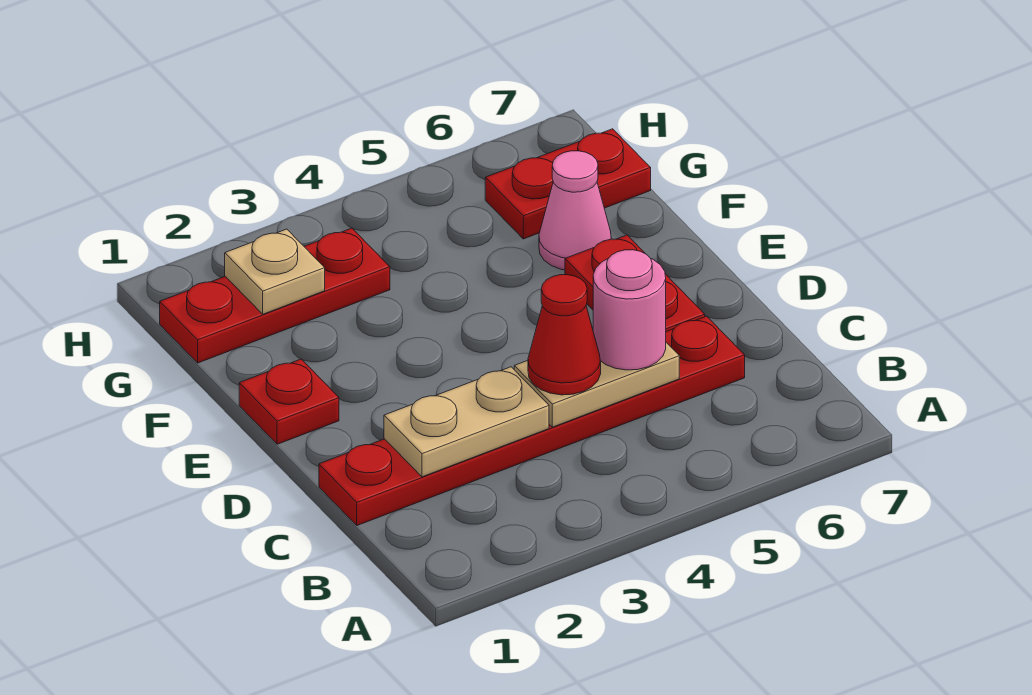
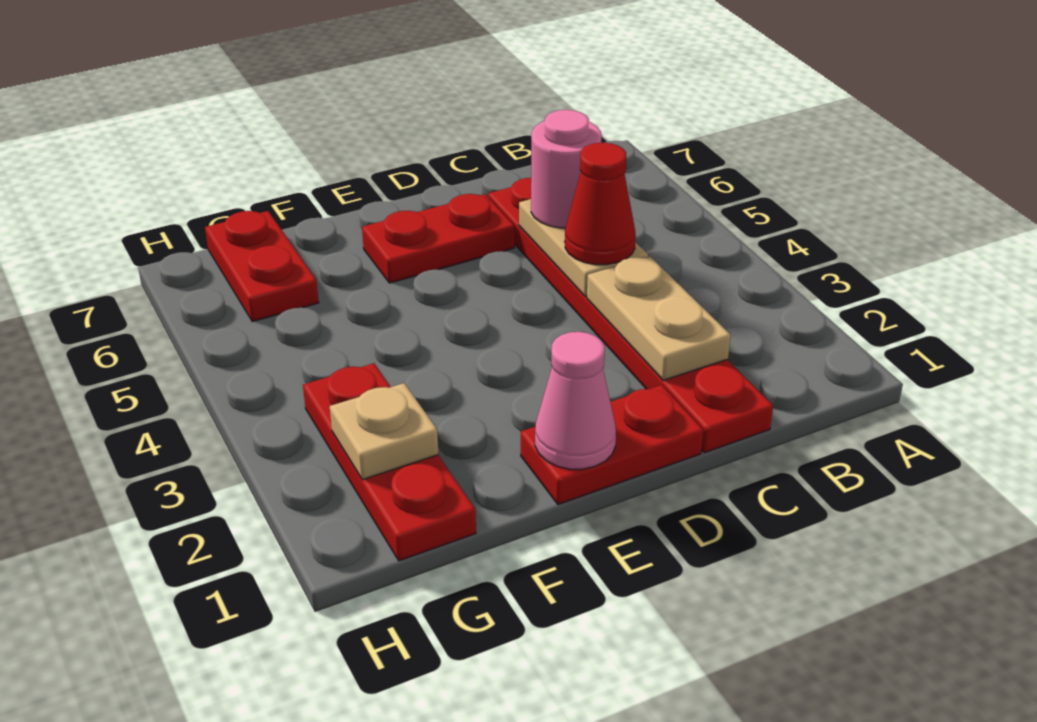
red plate E1 level 1 -> red plate D1:E1 level 1
pink cone F6 level 1 -> pink cone E1 level 2

